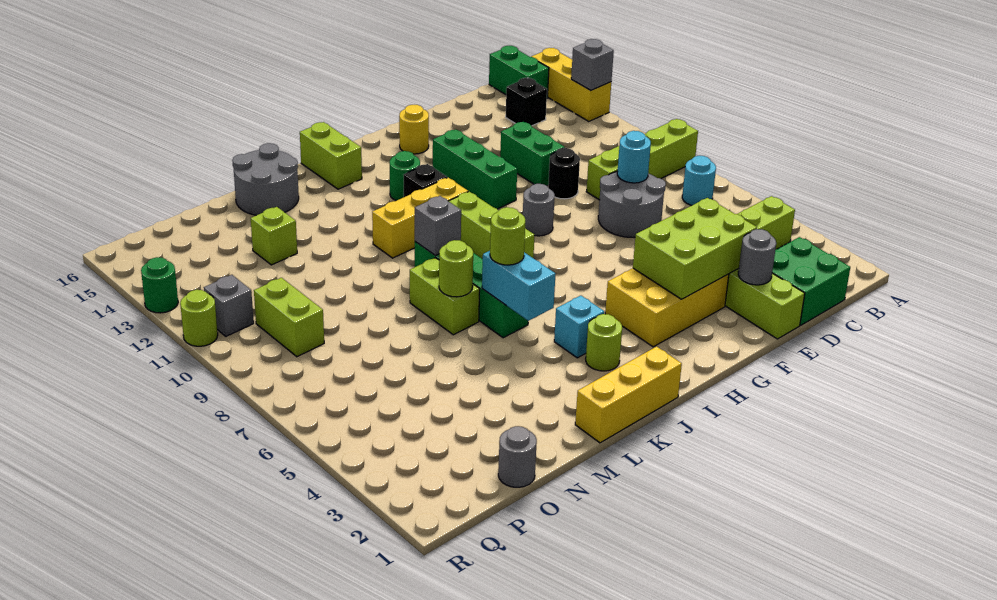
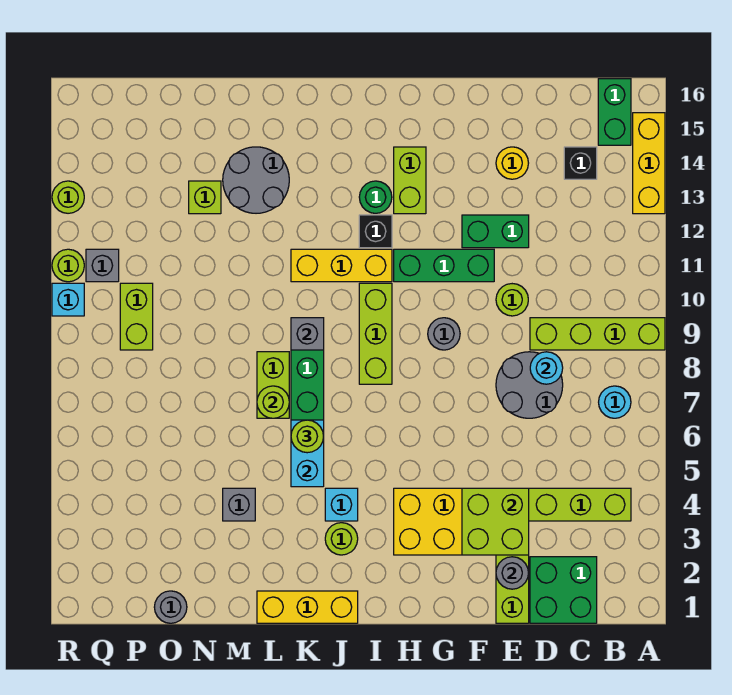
grey brick A13 level 2 -> grey brick M4 level 1
lime brick E3:G4 level 2 -> lime brick E3:F4 level 2
black round brick E10 level 1 -> lime round brick E10 level 1
green brick E11:E12 level 1 -> green brick E12:F12 level 1
green brick G11:G13 level 1 -> green brick F11:H11 level 1
yellow round brick G15 level 1 -> yellow round brick E14 level 1
lime brick J15:J16 level 1 -> lime brick H13:H14 level 1
grey round brick L15:M16 level 1 -> grey round brick L13:M14 level 1
none -> cyan brick R10 level 1
green round brick R13 level 1 -> lime round brick R13 level 1

